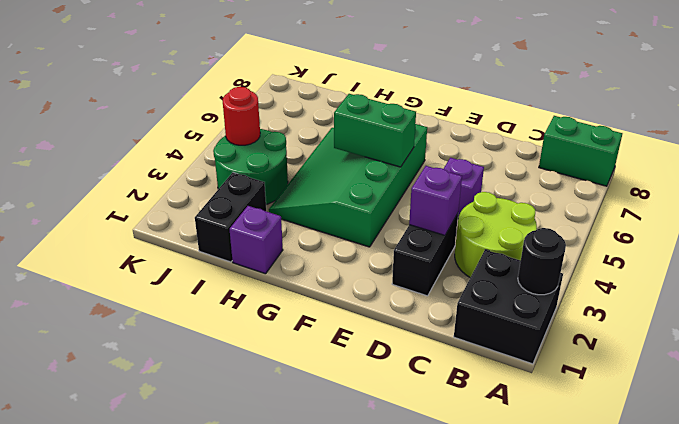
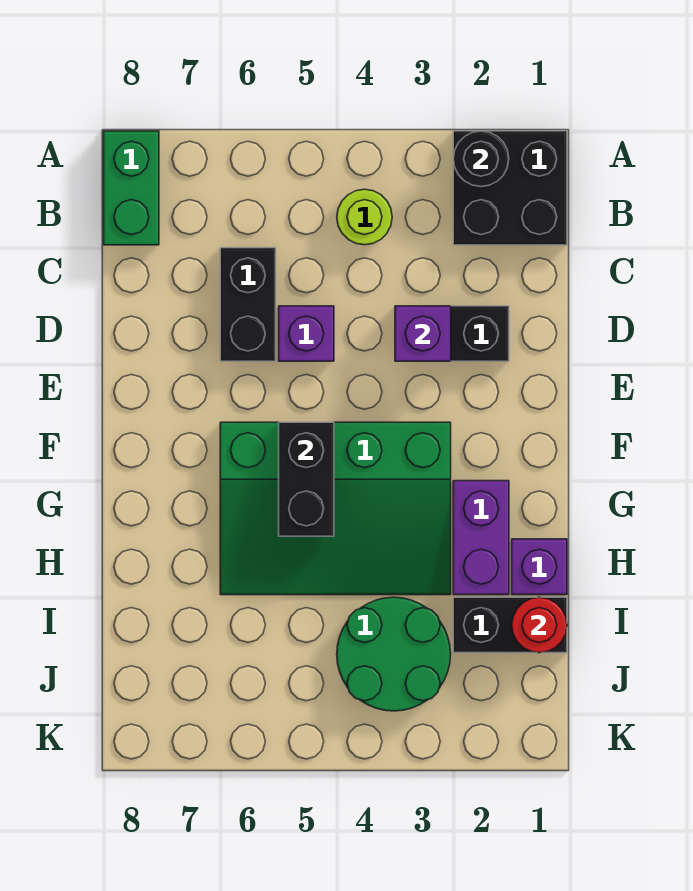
lime round brick B3:C4 level 1 -> lime round brick B4 level 1
none -> black brick C6:D6 level 1
green brick F5:G5 level 2 -> black brick F5:G5 level 2
none -> purple brick G2:H2 level 1
red round brick J4 level 2 -> red round brick I1 level 2

